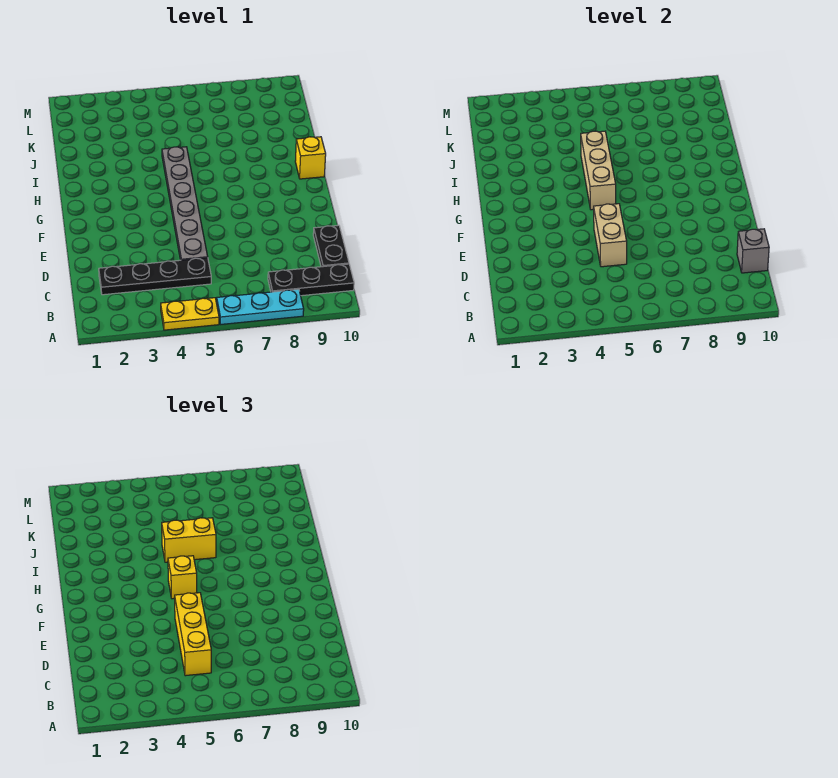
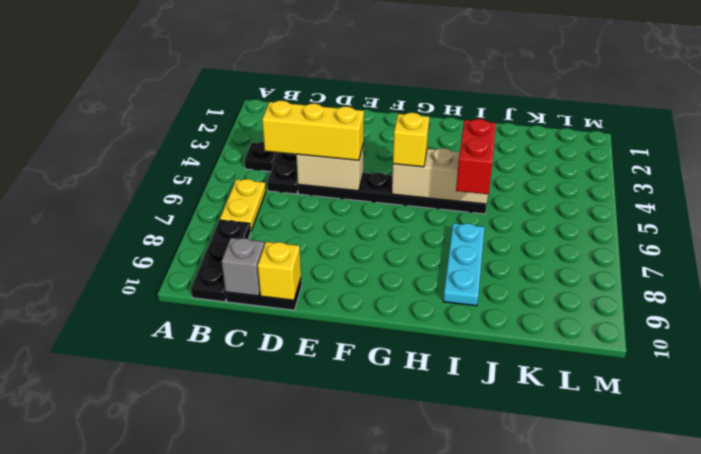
yellow plate A4:A5 level 1 -> yellow plate B6:B7 level 1
cyan plate A6:A8 level 1 -> cyan plate I7:I9 level 1
none -> black plate B4 level 1
grey plate D5:I5 level 1 -> black plate D5:I5 level 1
yellow brick H10 level 1 -> yellow brick D10 level 2
yellow brick I5:I6 level 3 -> red brick I5:I6 level 3

